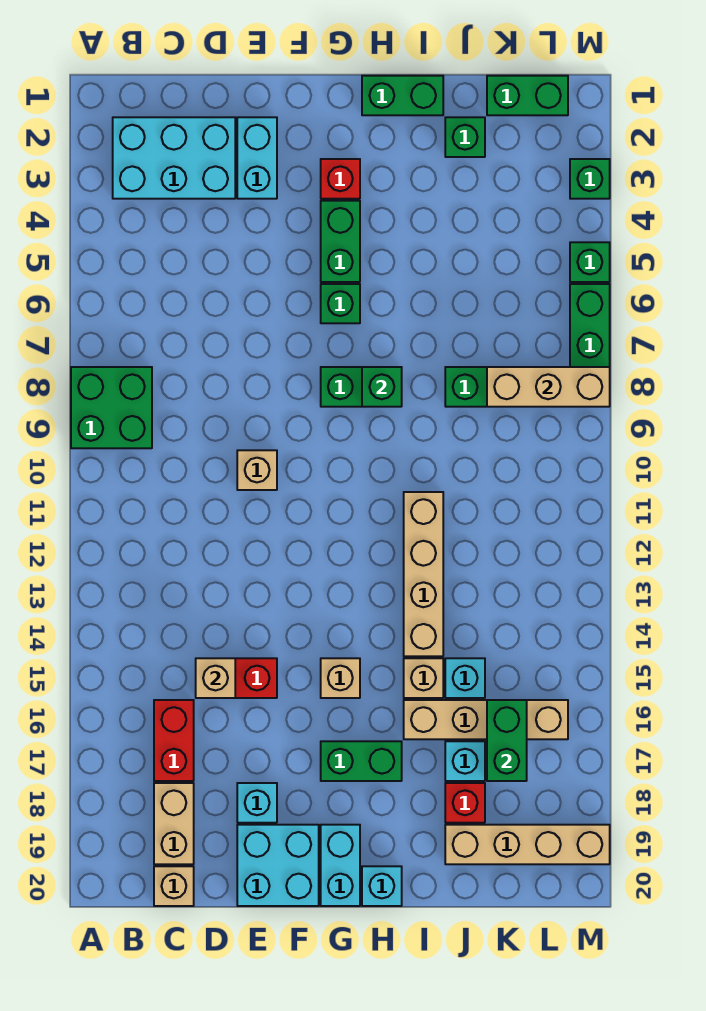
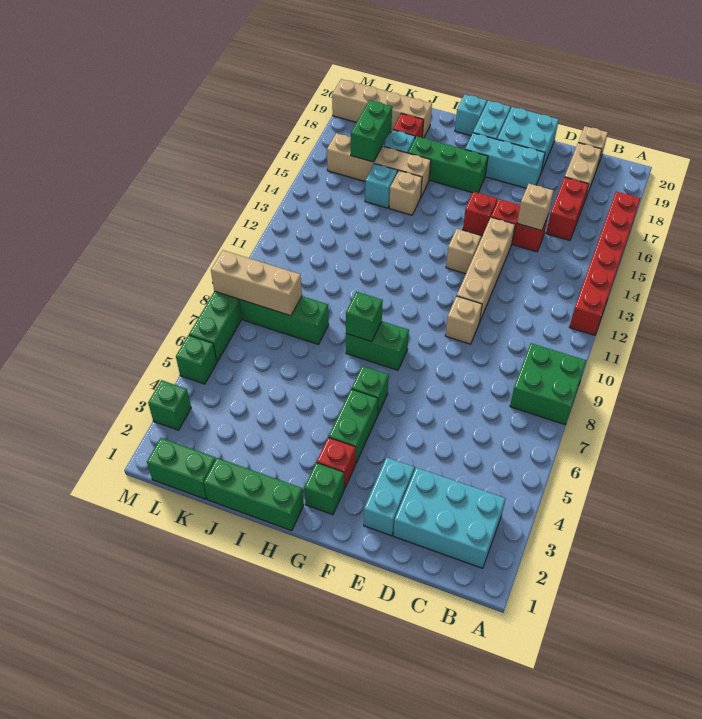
none -> red brick A12:A17 level 1
cyan brick E18 level 1 -> cyan brick E18:G18 level 1
none -> red brick F15 level 1
tan brick G15 level 1 -> tan brick F13 level 1
green brick G17:H17 level 1 -> green brick G17:I17 level 1
green brick H1:I1 level 1 -> green brick H1:J1 level 1
tan brick I11:I14 level 1 -> tan brick E11:E14 level 1
green brick J2 level 1 -> green brick G2 level 1

